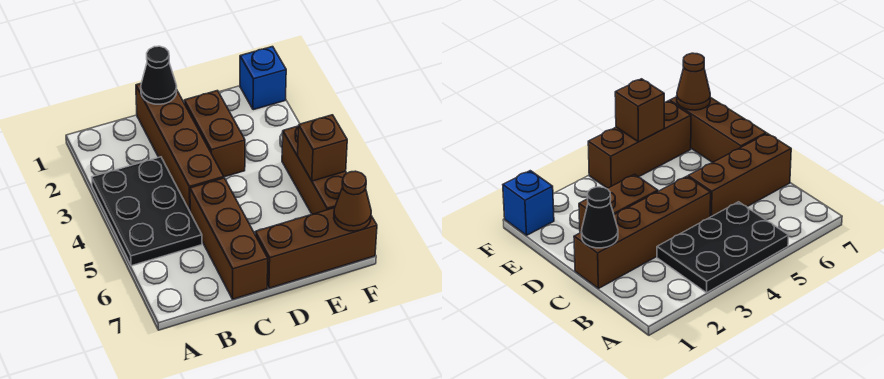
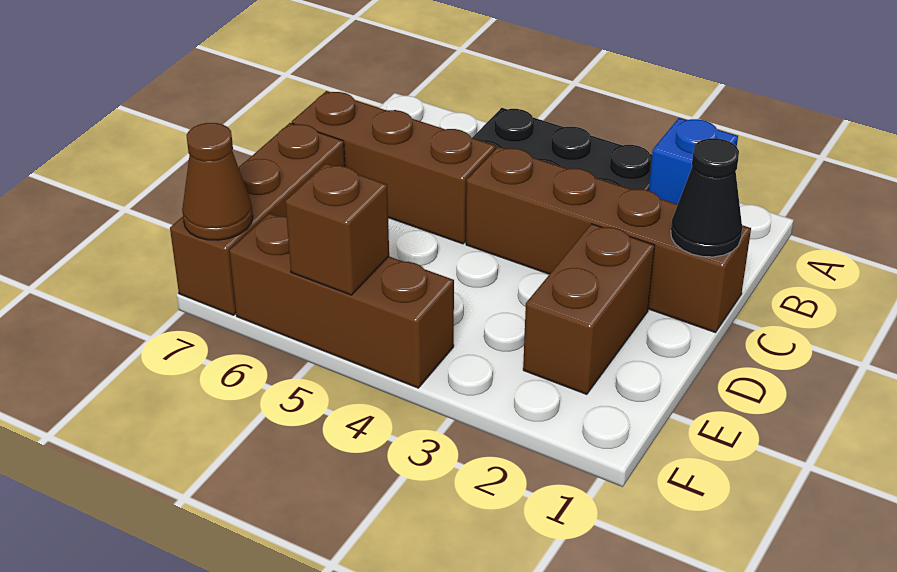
brown brick D2:D3 level 1 -> brown brick D2:E2 level 1
blue brick F1 level 1 -> blue brick A2 level 1

